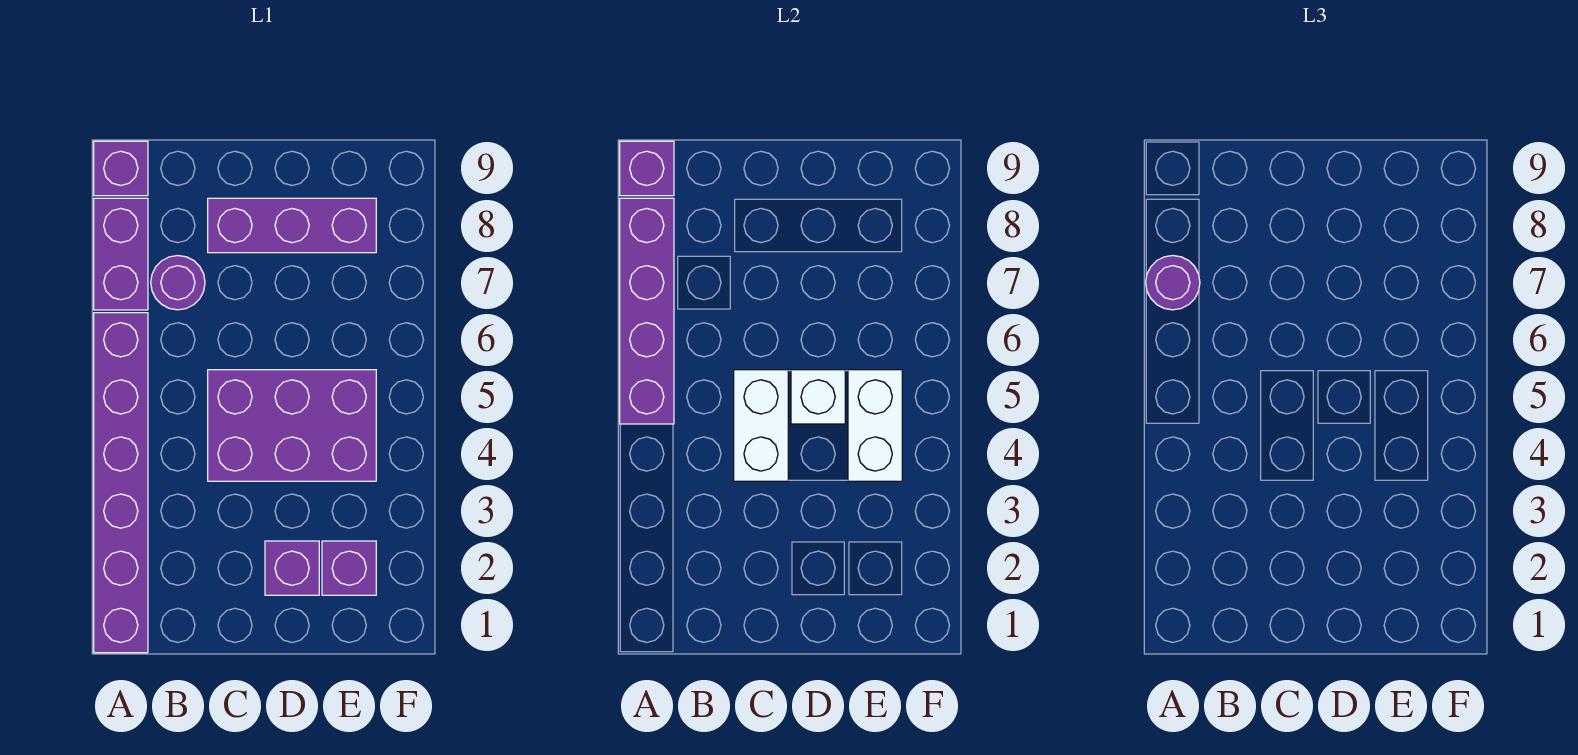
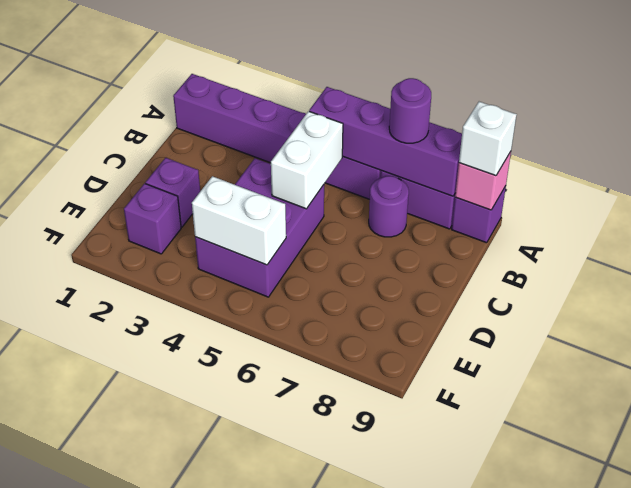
purple brick A9 level 2 -> pink brick A9 level 2
white brick C4:C5 level 2 -> white brick B5:C5 level 2
purple brick C8:E8 level 1 -> none
white brick D5 level 2 -> white brick A9 level 3

